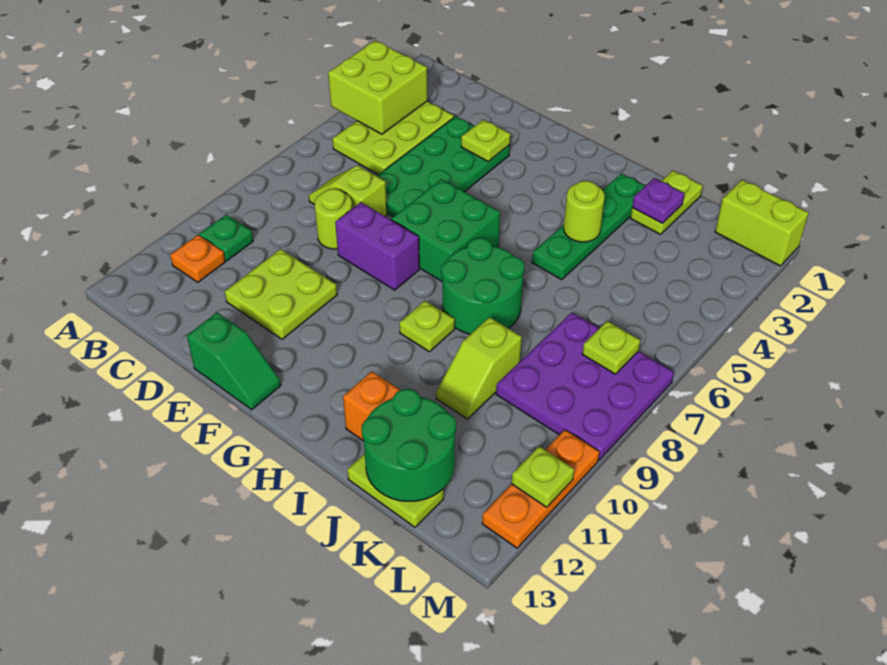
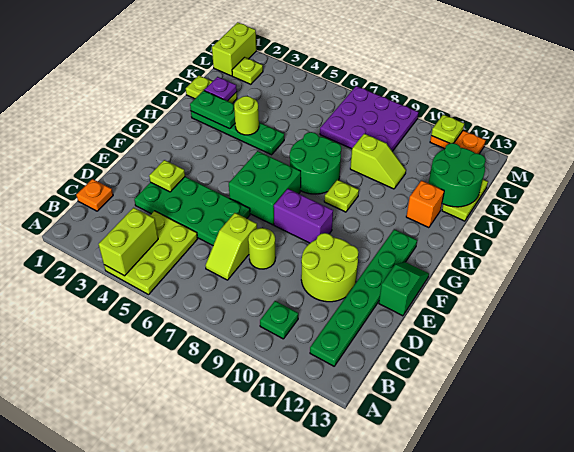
lime brick A3:B4 level 2 -> lime brick A4:B4 level 2
lime plate B3:C5 level 1 -> lime plate A4:C5 level 1
orange plate B11 level 1 -> orange plate C1 level 1
none -> green plate B12:G12 level 1
lime plate D10:E11 level 1 -> lime round brick D10:E11 level 1
purple brick E8:F8 level 1 -> purple brick F8:F9 level 1
none -> green plate I2:I3 level 2
lime plate L7 level 2 -> lime plate L2 level 1
orange plate M10:M12 level 1 -> orange plate M11:M12 level 1

